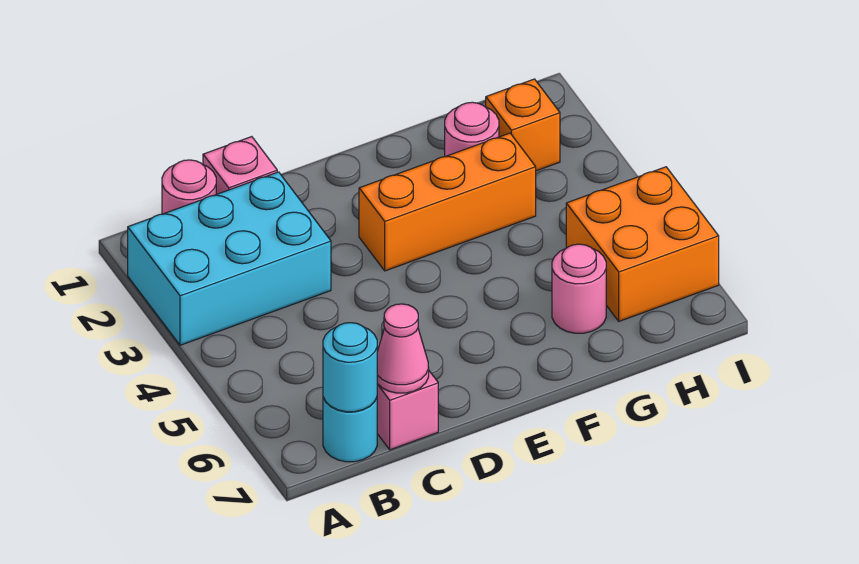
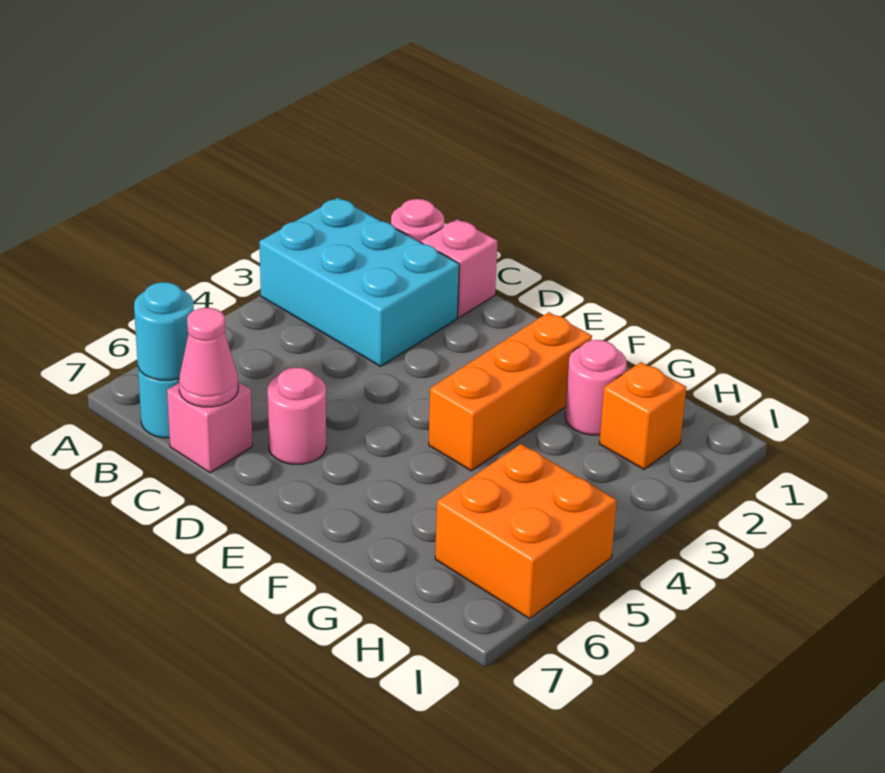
orange brick E3:G3 level 1 -> orange brick F2:F4 level 1
pink round brick G6 level 1 -> pink round brick D6 level 1

